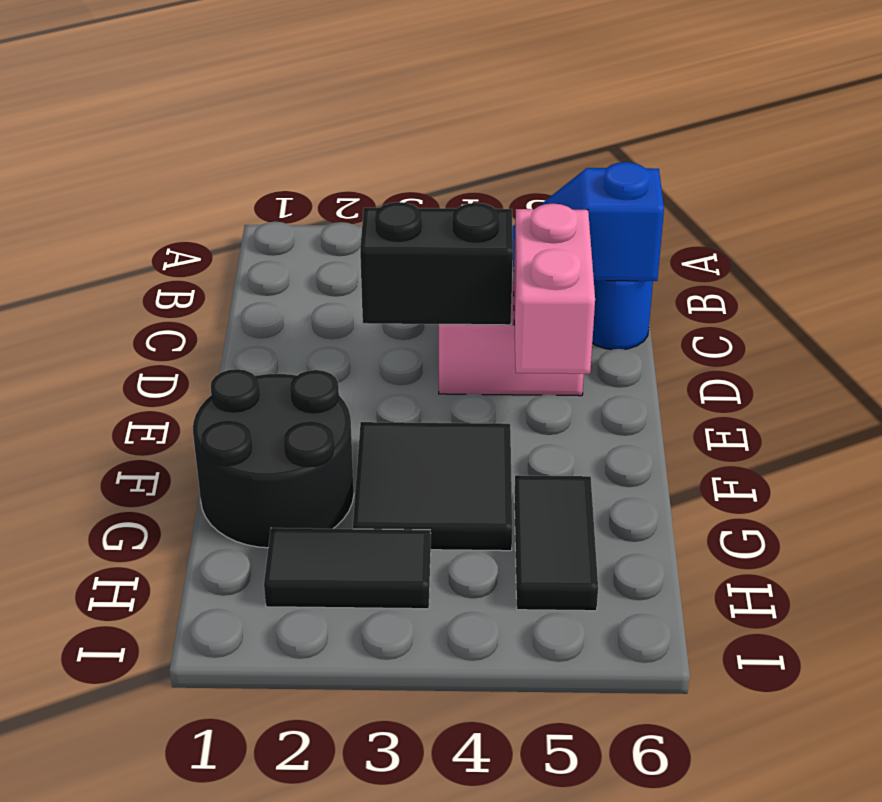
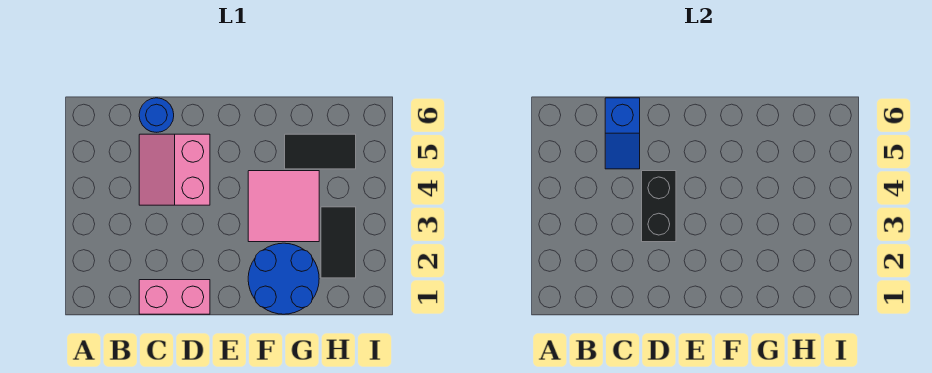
pink brick D5:E5 level 2 -> pink brick C1:D1 level 1
black round brick F1:G2 level 1 -> blue round brick F1:G2 level 1
black tile F3:G4 level 1 -> pink tile F3:G4 level 1

